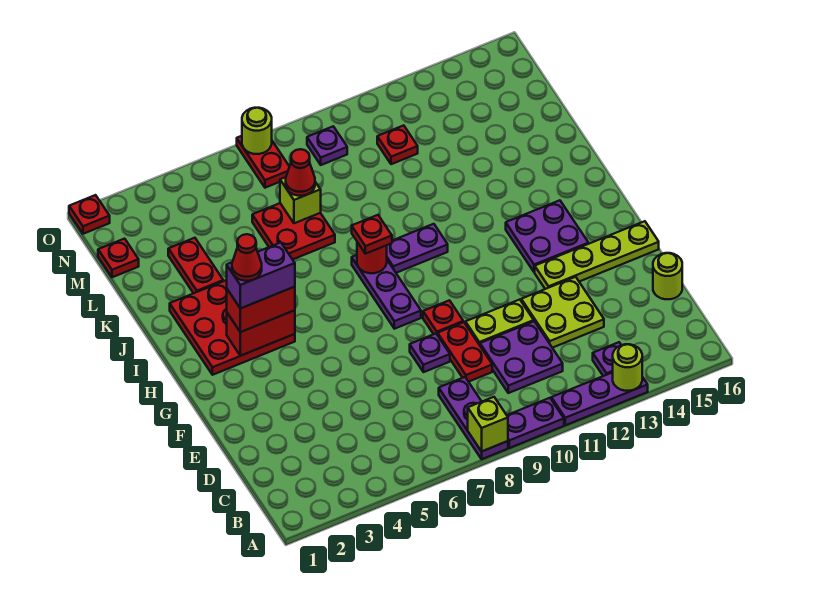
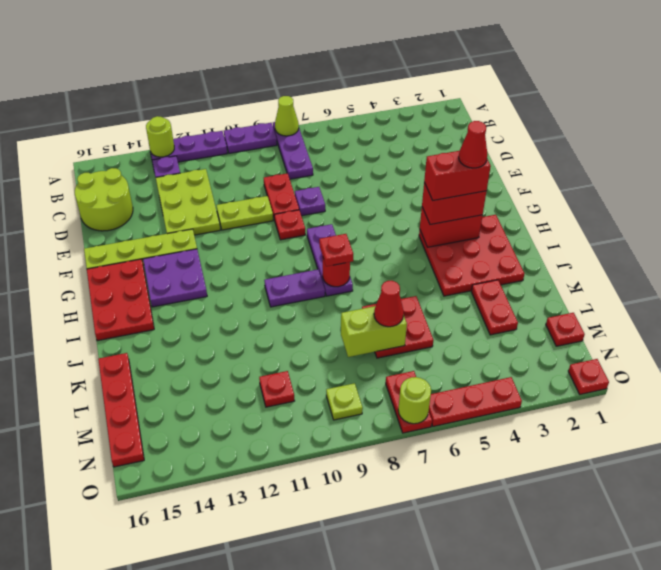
lime brick A8 level 2 -> lime cone A8 level 2
purple plate C10:D11 level 1 -> none
lime plate D12:E13 level 1 -> lime plate C12:E13 level 1
lime round brick D16 level 1 -> lime round brick C15:D16 level 1
none -> red plate G15:I16 level 1
purple brick H3:H4 level 4 -> red brick H3:H4 level 4
none -> red plate K16:N16 level 1
lime brick L7 level 2 -> lime brick L7:L8 level 2
purple plate N9 level 1 -> lime plate N9 level 1
none -> red plate O4:O6 level 1

